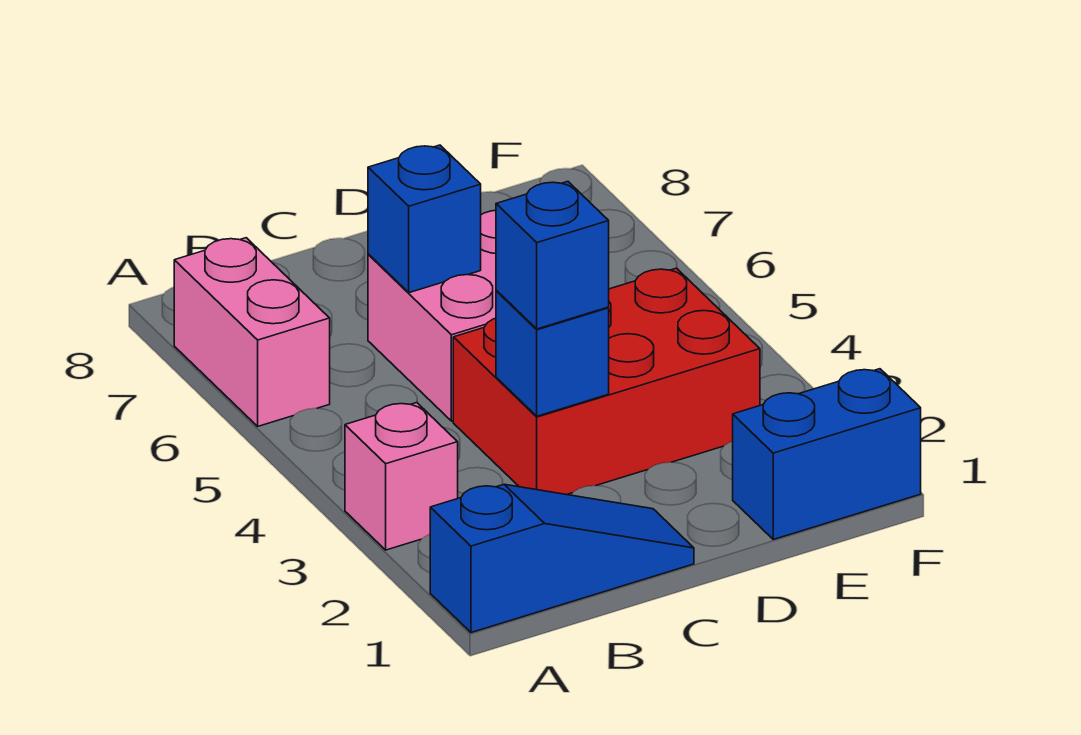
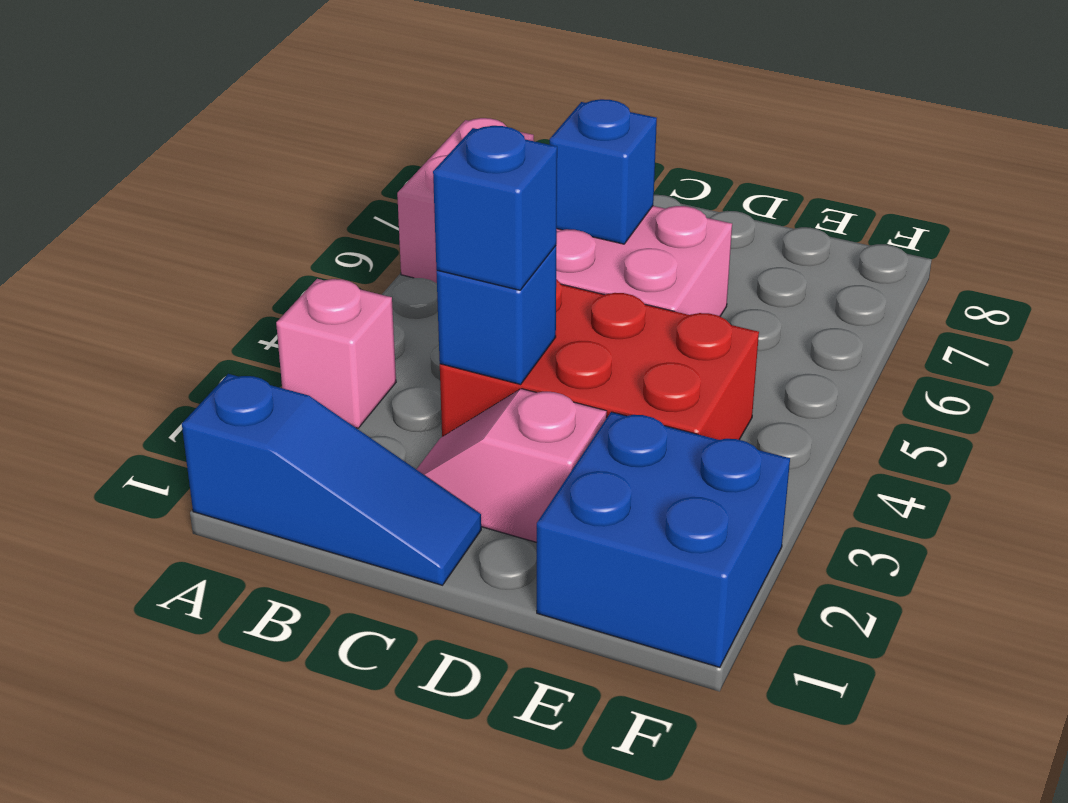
none -> pink slope C2:D2 level 1 top D
blue brick E1:F1 level 1 -> blue brick E1:F2 level 1

